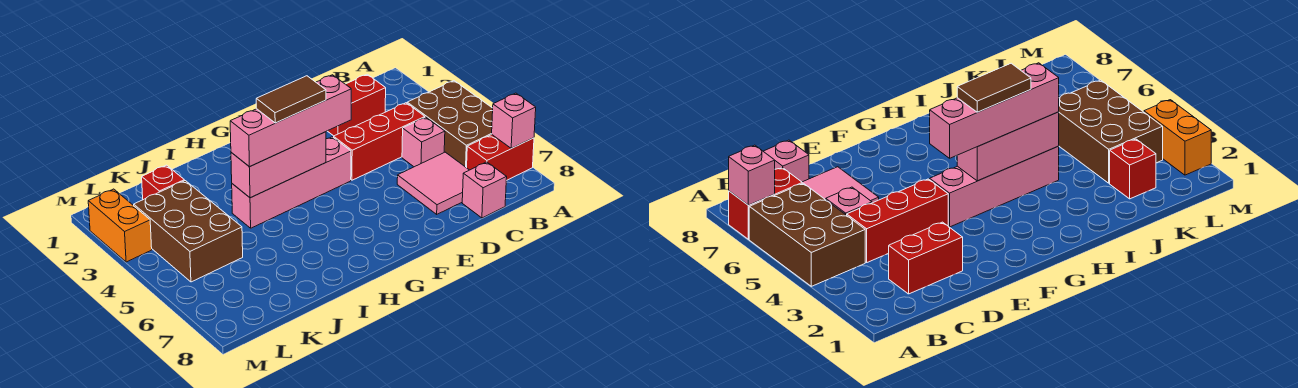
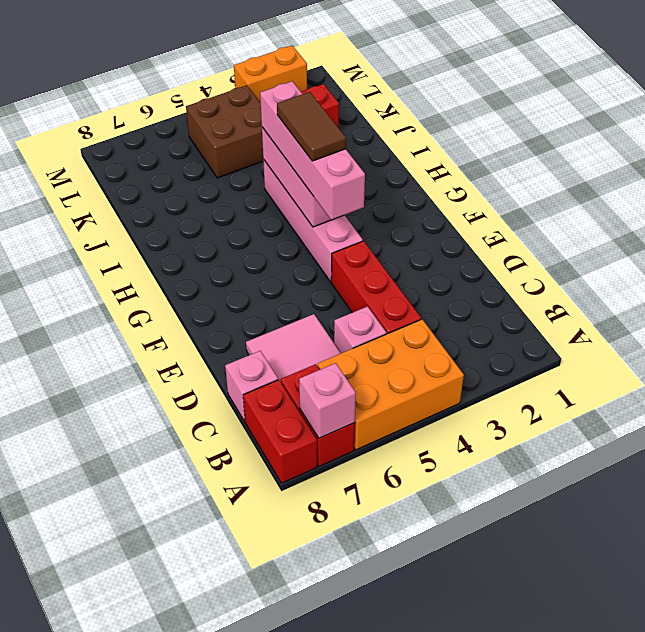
brown brick A4:B6 level 1 -> orange brick A4:B6 level 1
red brick C2:D2 level 1 -> red brick A8:B8 level 1
brown brick K3:L5 level 1 -> brown brick K4:L5 level 1

